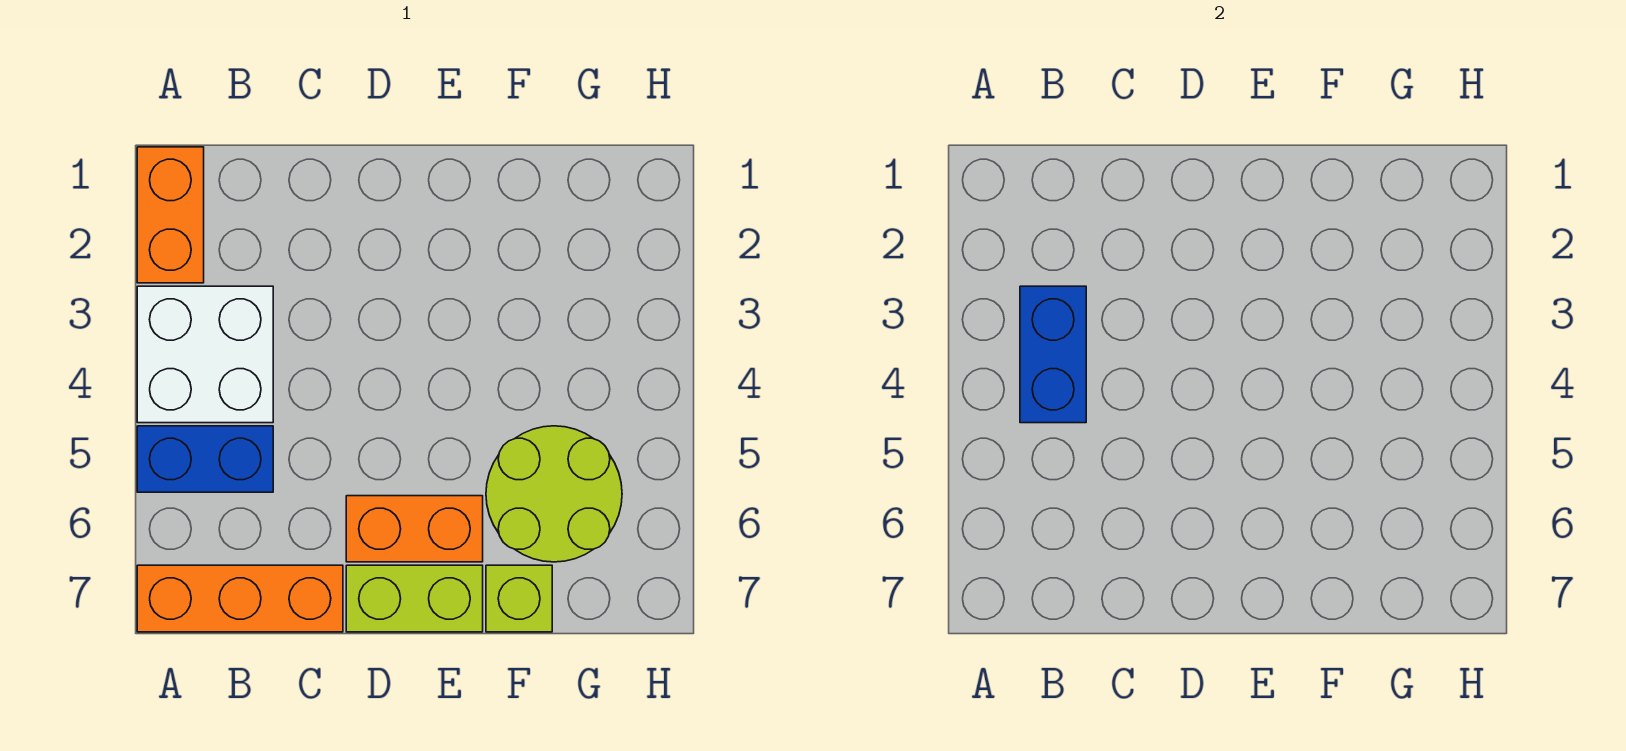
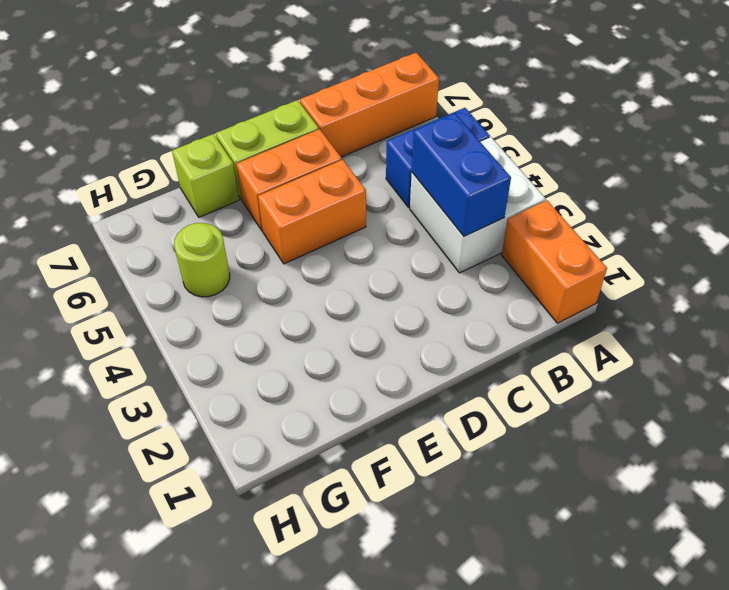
none -> orange brick D5:E5 level 1
lime round brick F5:G6 level 1 -> lime round brick G5 level 1

